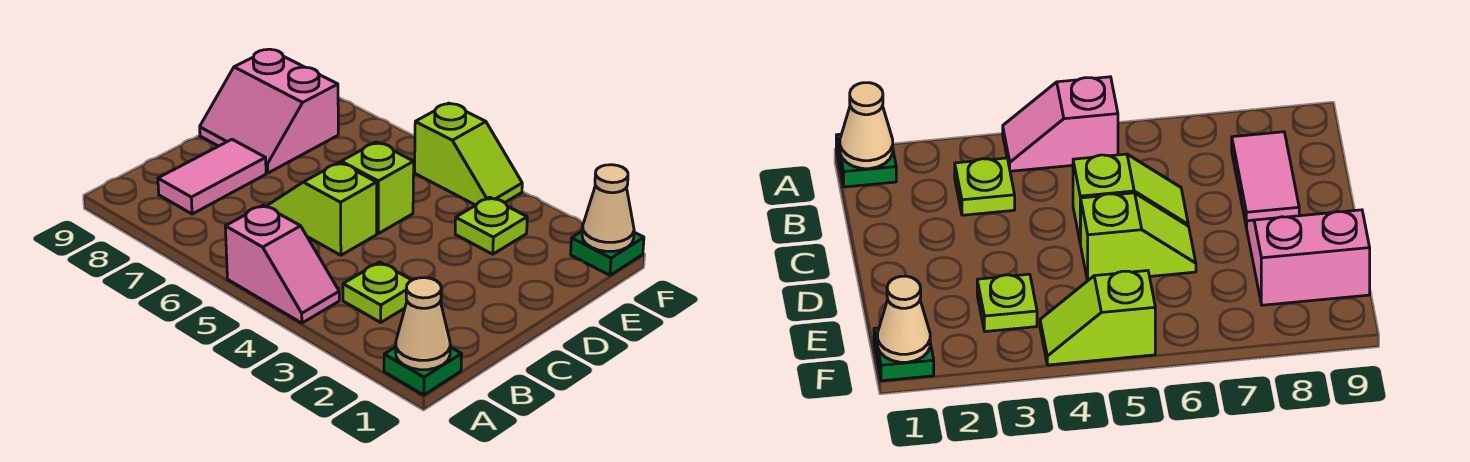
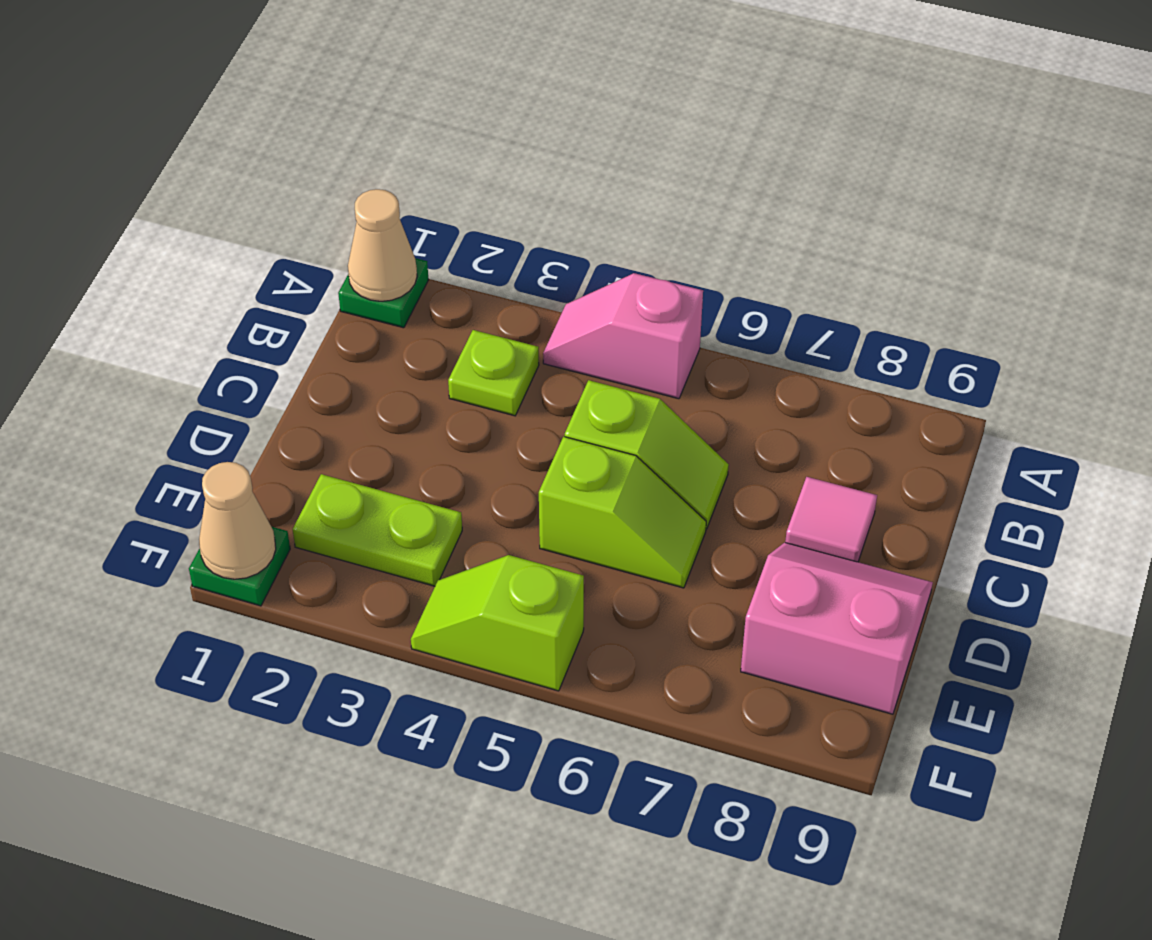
pink tile B8:C8 level 1 -> pink tile C8 level 1
lime plate E3 level 1 -> lime plate E2:E3 level 1

